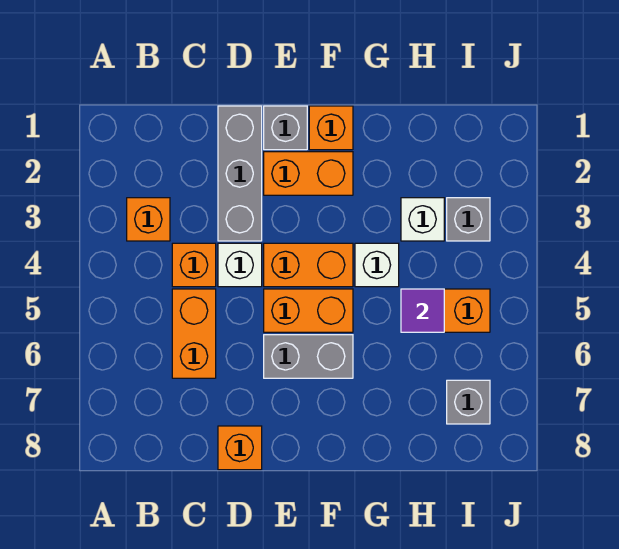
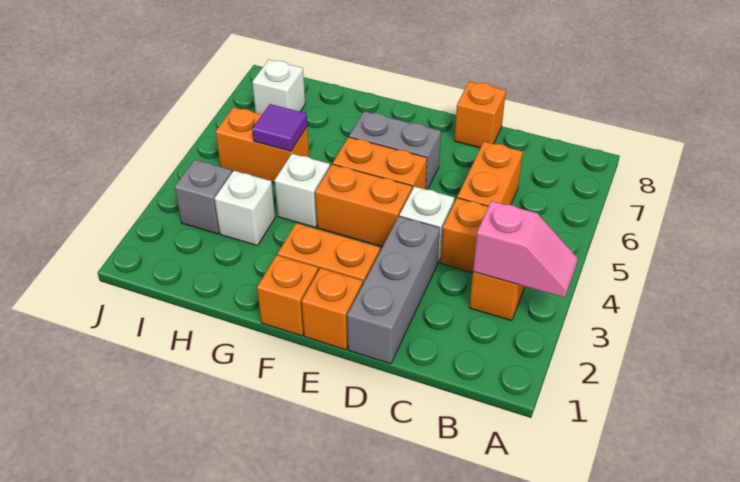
none -> pink slope A3:B3 level 2 top B
grey brick E1 level 1 -> orange brick E1 level 1
grey brick I7 level 1 -> white brick I7 level 1

